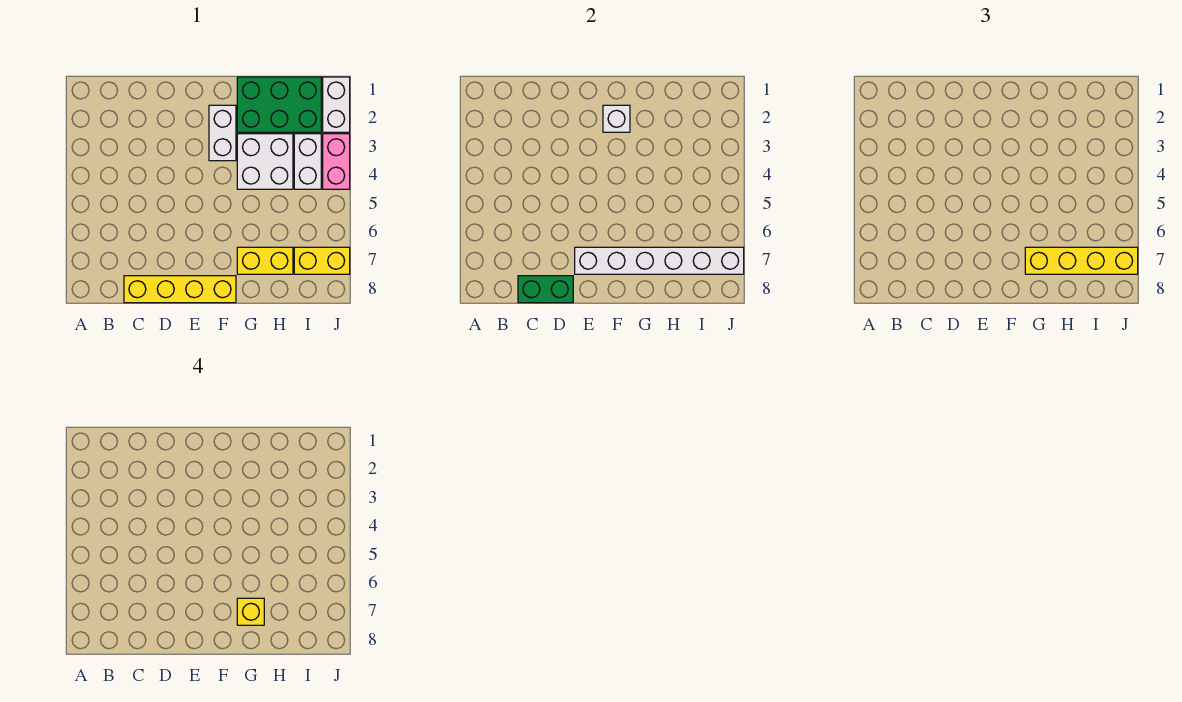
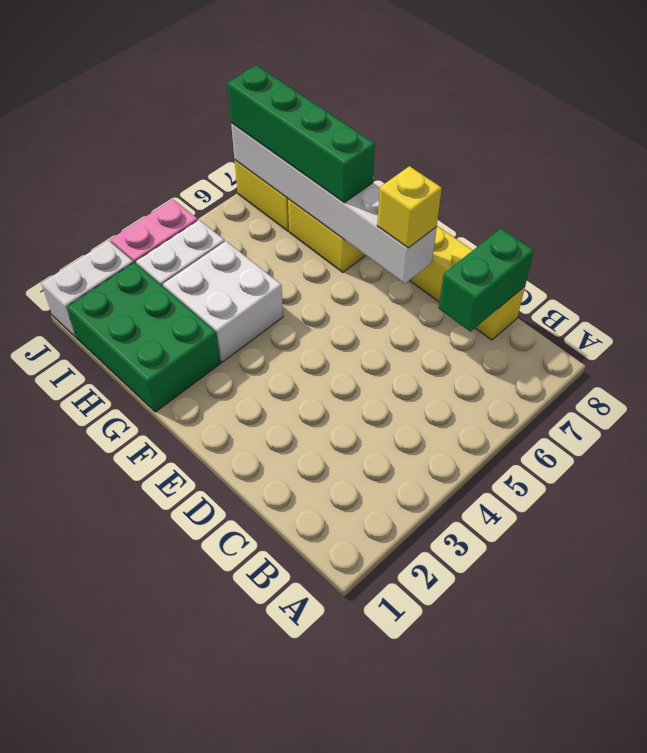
green brick C8:D8 level 2 -> green brick C7:C8 level 2
white brick F2:F3 level 1 -> none
white brick F2 level 2 -> none
yellow brick G7:J7 level 3 -> green brick G7:J7 level 3
yellow brick G7 level 4 -> yellow brick E7 level 3

